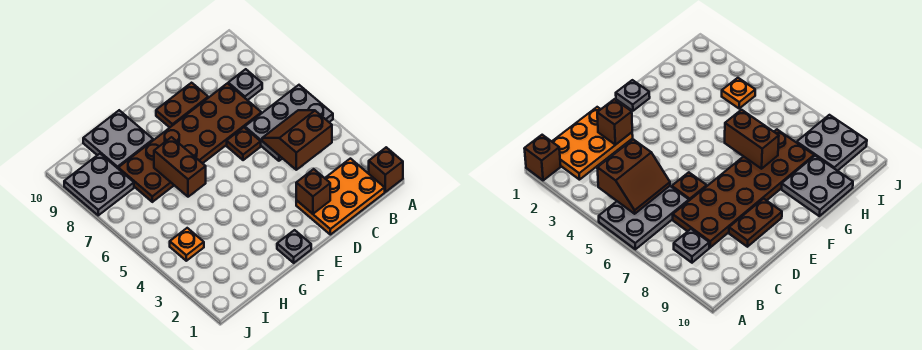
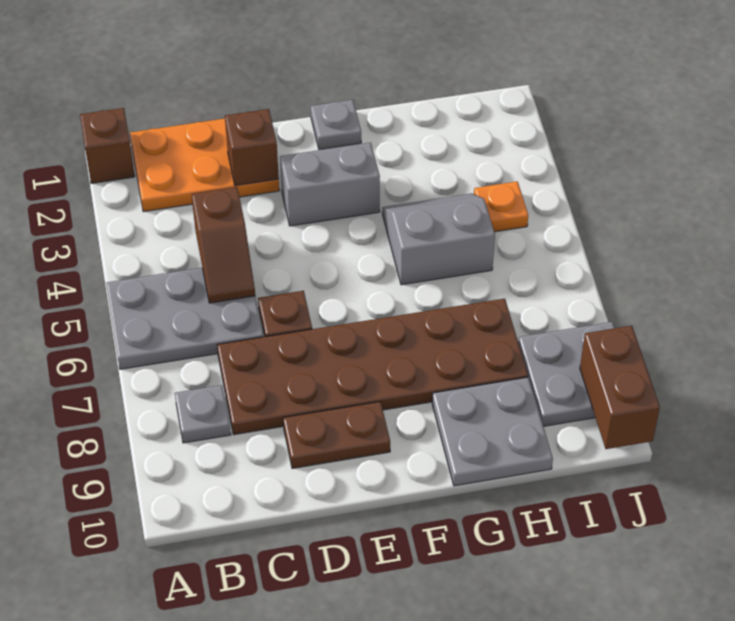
brown slope B4:C5 level 2 top 4 -> brown slope C4:C5 level 2 top 4
none -> grey brick E3:F3 level 1
none -> grey slope G4:H5 level 1 top 5
brown brick G6:G7 level 2 -> brown brick J9:J10 level 2

